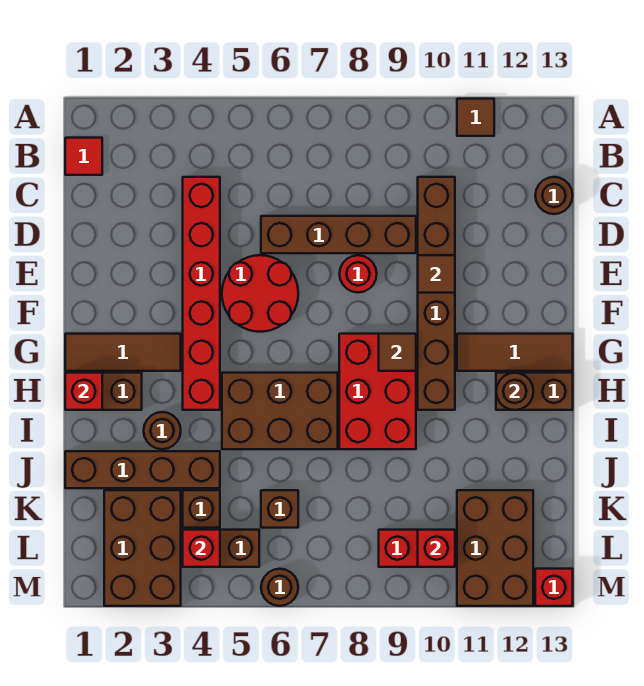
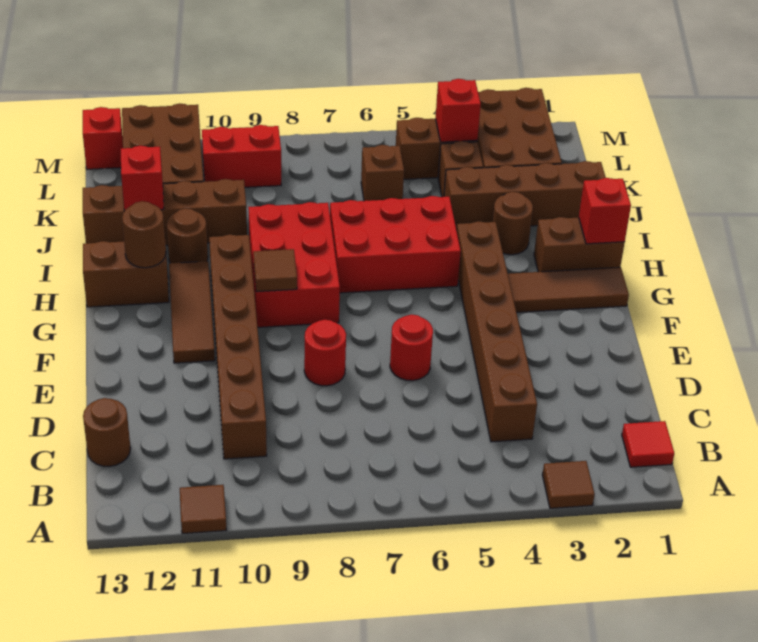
red brick C4:H4 level 1 -> brown brick C4:H4 level 1
brown brick D6:D9 level 1 -> brown brick J10:J13 level 1
red round brick E5:F6 level 1 -> red round brick E6 level 1
brown tile E10 level 2 -> brown tile A3 level 1
brown tile G11:G13 level 1 -> brown tile F11:H11 level 1
brown brick H5:I7 level 1 -> red brick H5:I7 level 1
red brick L10 level 2 -> red brick J12 level 2
brown round brick M6 level 1 -> brown round brick I11 level 1

